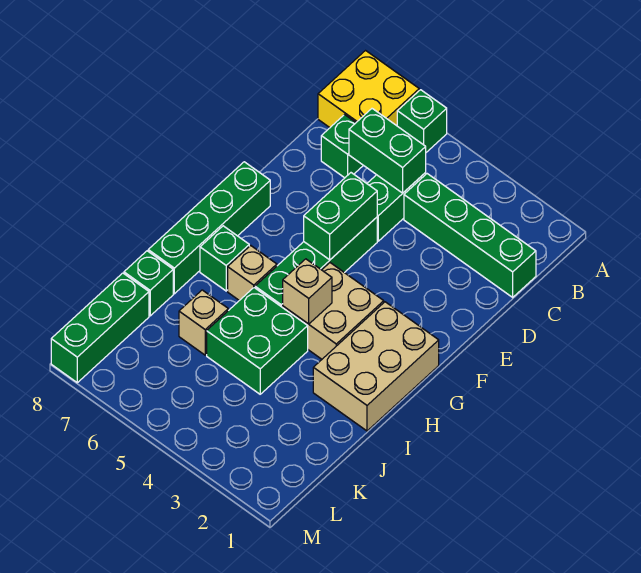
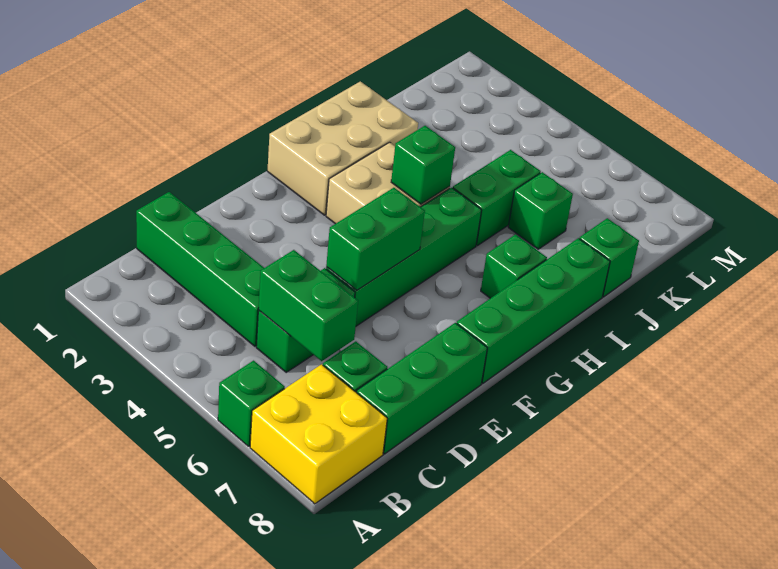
tan brick H4 level 2 -> green brick H4 level 2
tan brick H6 level 1 -> none
green brick I4:J5 level 1 -> green brick I5:J5 level 1
tan brick J6 level 1 -> green brick J6 level 1
green brick K8:M8 level 1 -> green brick C8:E8 level 1

